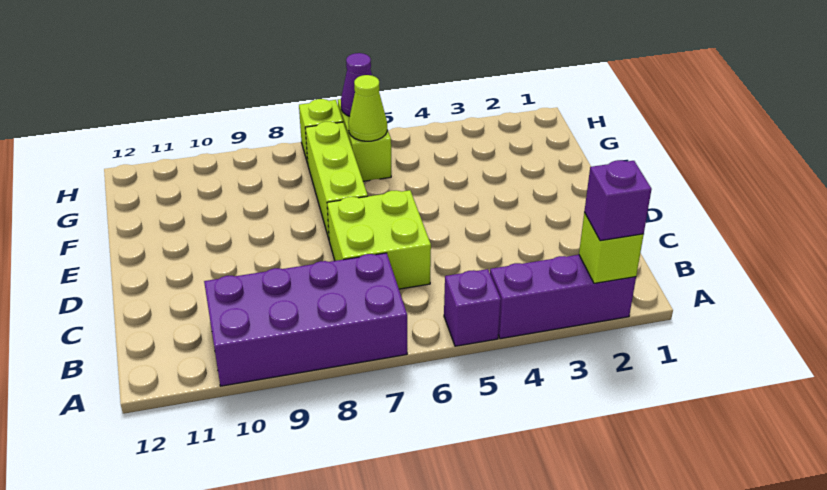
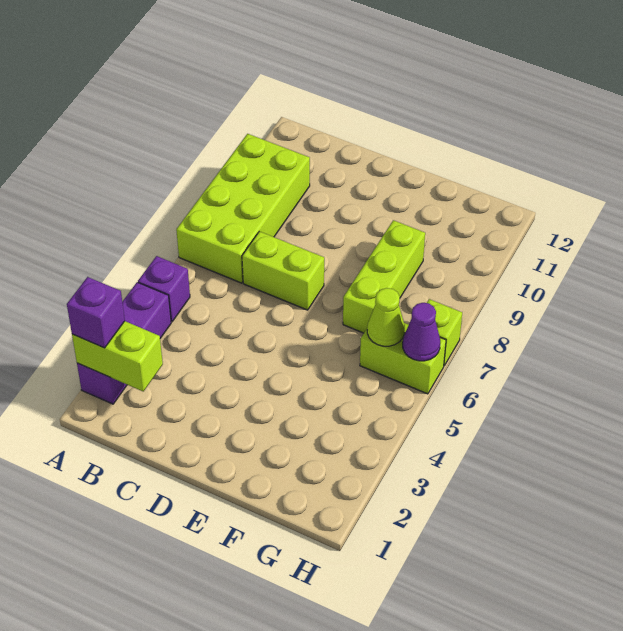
lime brick A2 level 2 -> lime brick A2:B2 level 2
purple brick A7:B10 level 1 -> lime brick A7:B10 level 1
lime brick C6:D7 level 1 -> lime brick C7:D7 level 1
lime brick E7:G7 level 1 -> lime brick F7:F9 level 1

